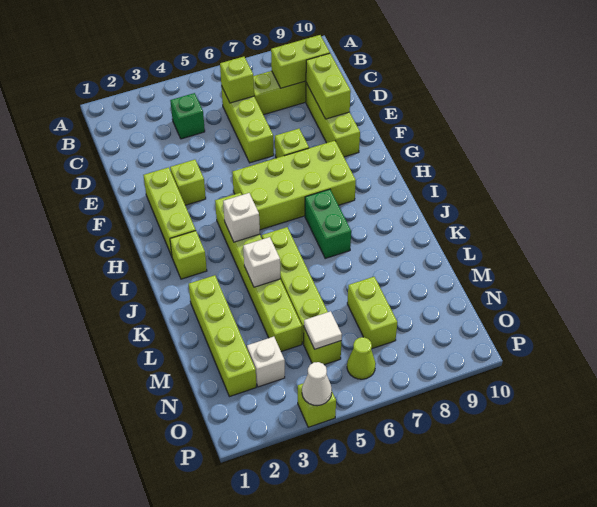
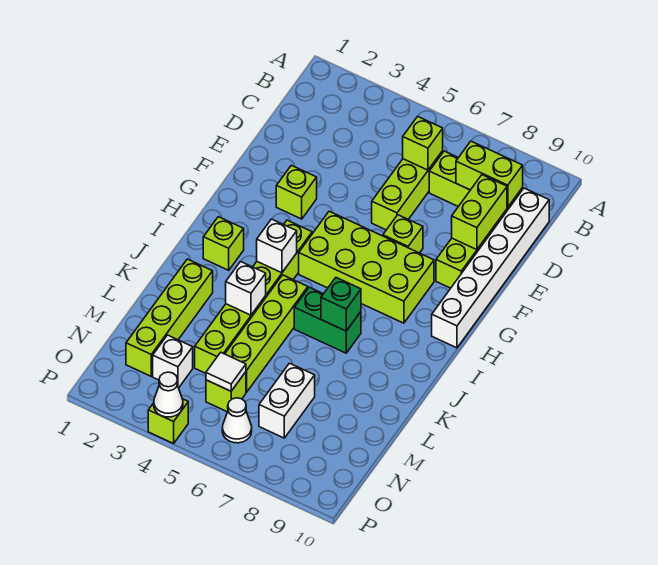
green brick C4 level 1 -> green brick J7 level 2
none -> white brick C10:H10 level 1
lime brick F2:H2 level 1 -> none
green brick I7:J7 level 1 -> green brick J6:J7 level 1
lime brick M7:N7 level 1 -> white brick M7:N7 level 1
lime cone O6 level 1 -> white cone O6 level 1

